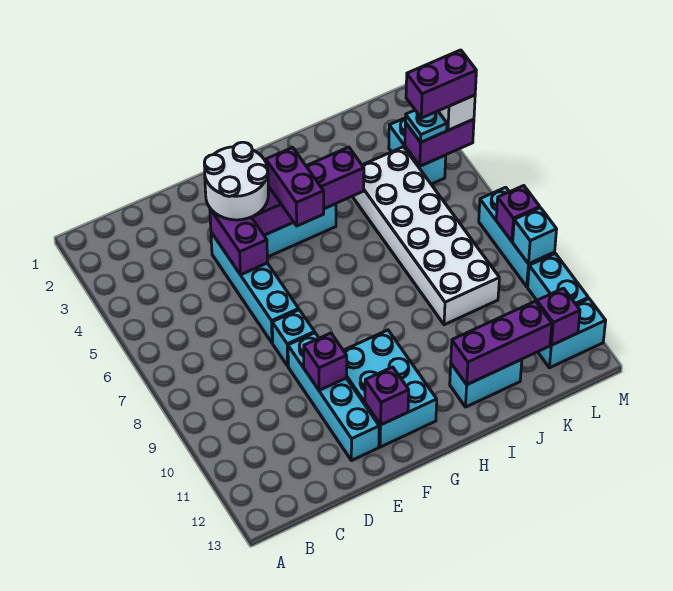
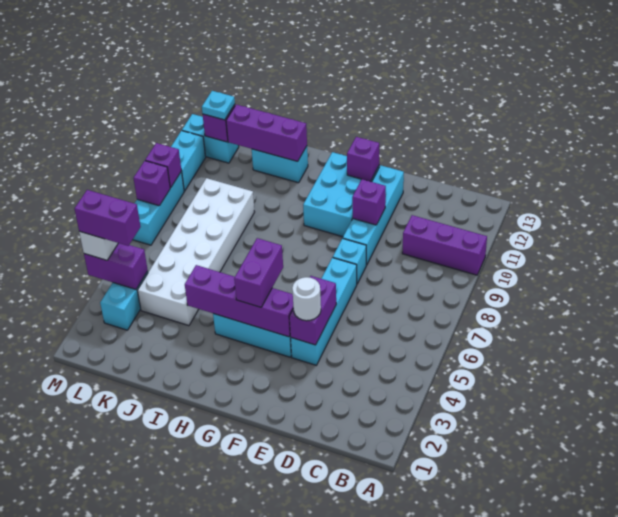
none -> purple brick A10:C10 level 1
white round brick E3:F4 level 3 -> white round brick E4 level 3
cyan plate L4 level 3 -> cyan plate L12 level 3
cyan brick M9 level 2 -> purple brick M9 level 2

